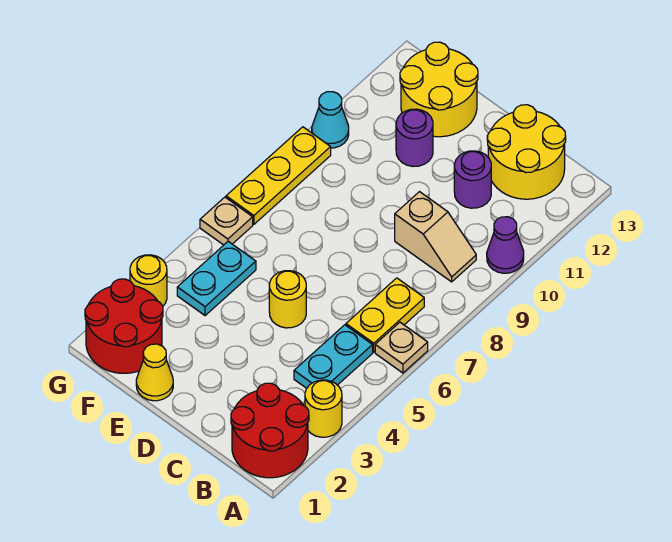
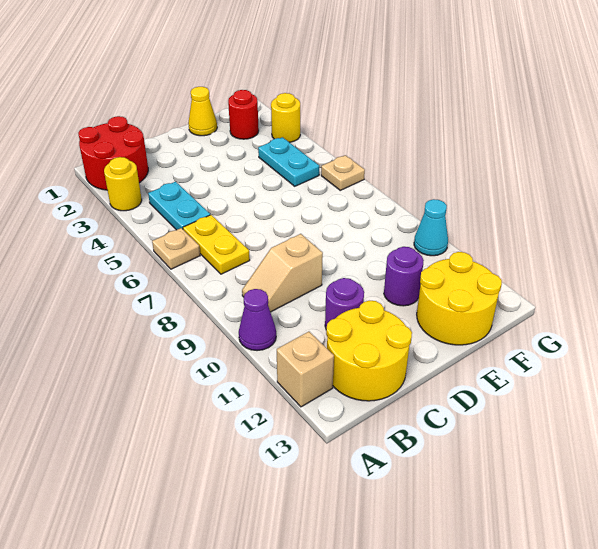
none -> tan brick A12 level 1
yellow round brick D5 level 1 -> none
red round brick F1:G2 level 1 -> red round brick F2 level 1
yellow plate G7:G9 level 1 -> none

